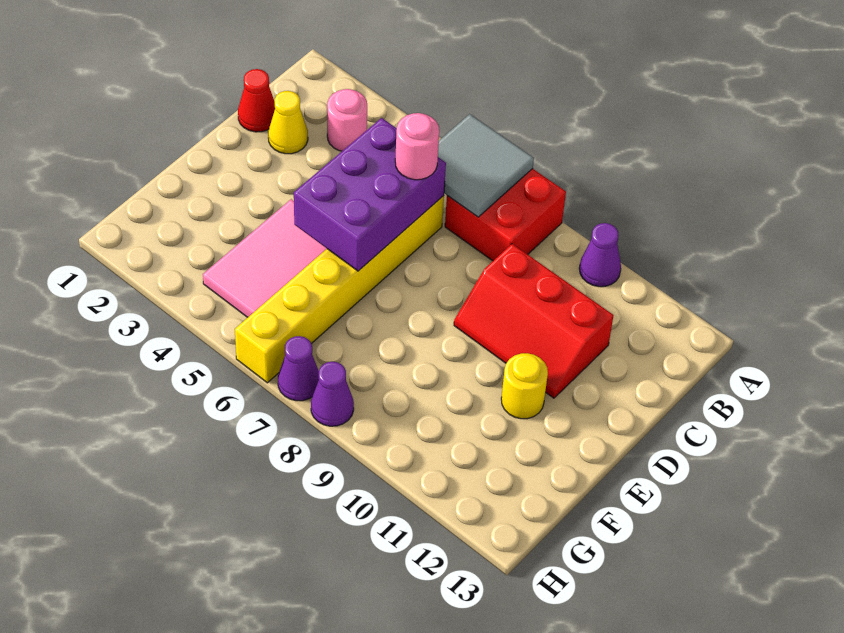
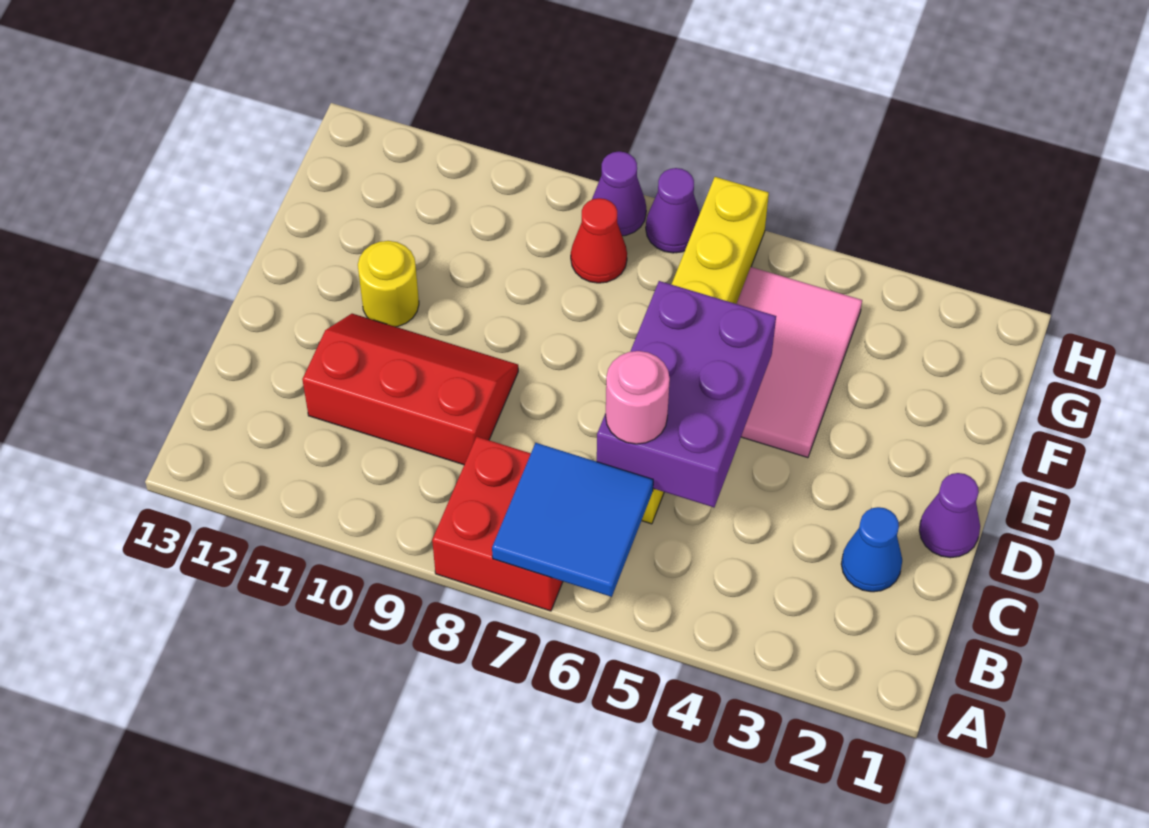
grey tile A6:B7 level 2 -> blue tile A6:B7 level 2
purple cone A10 level 1 -> purple cone D1 level 1
pink round brick B3 level 1 -> none
red cone C1 level 1 -> red cone G8 level 1
yellow cone C2 level 1 -> blue cone C2 level 1

